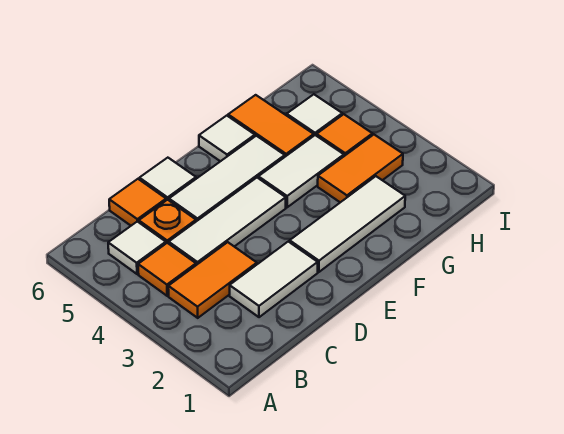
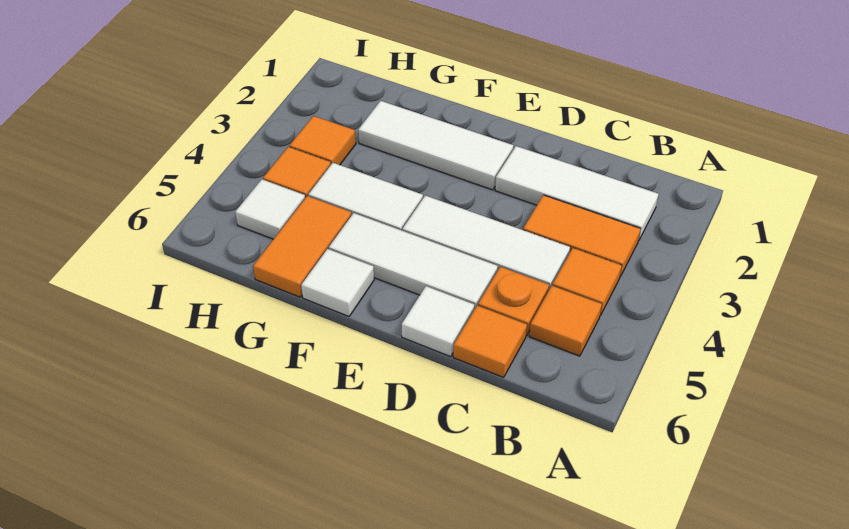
white tile B5 level 1 -> orange tile B5 level 1
white tile C2:D2 level 1 -> white tile B2:D2 level 1
orange tile G3:H3 level 1 -> orange tile H3 level 1

